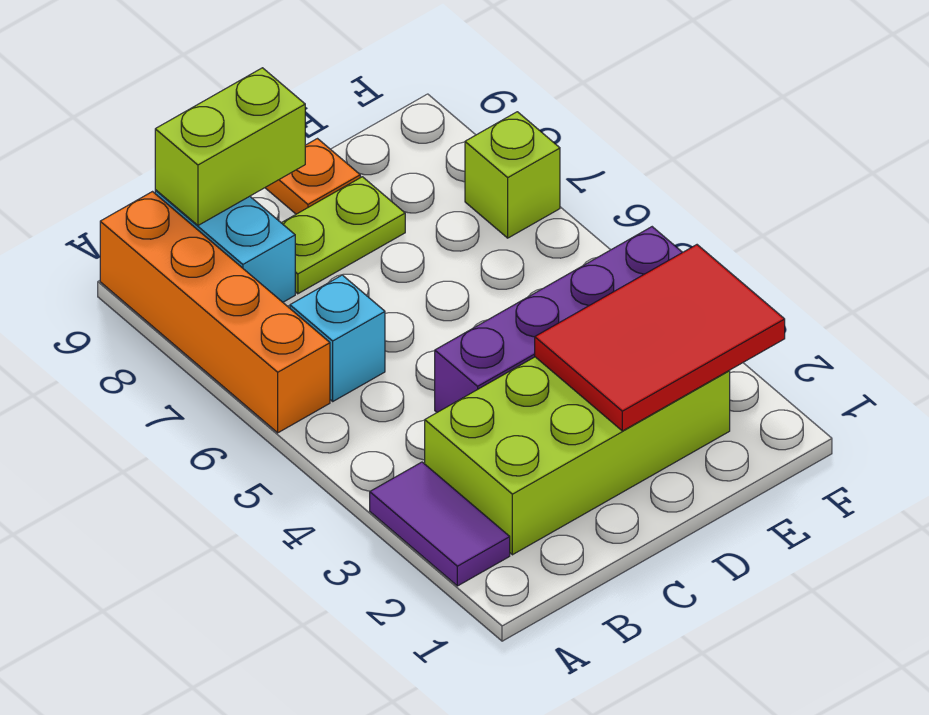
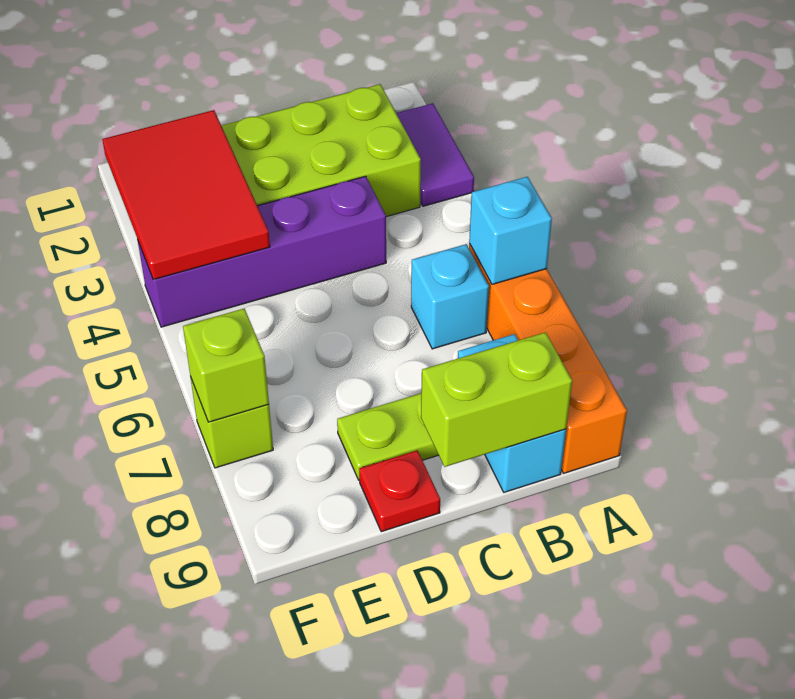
none -> cyan brick A6 level 2
red tile D2:F3 level 2 -> red tile E2:F4 level 2
orange plate D9 level 1 -> red plate D9 level 1
none -> lime brick F7 level 2

